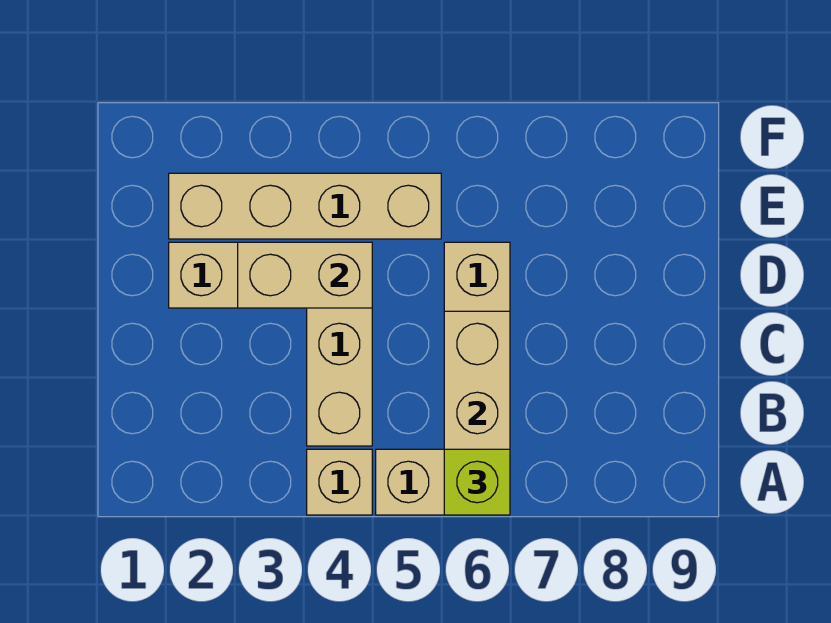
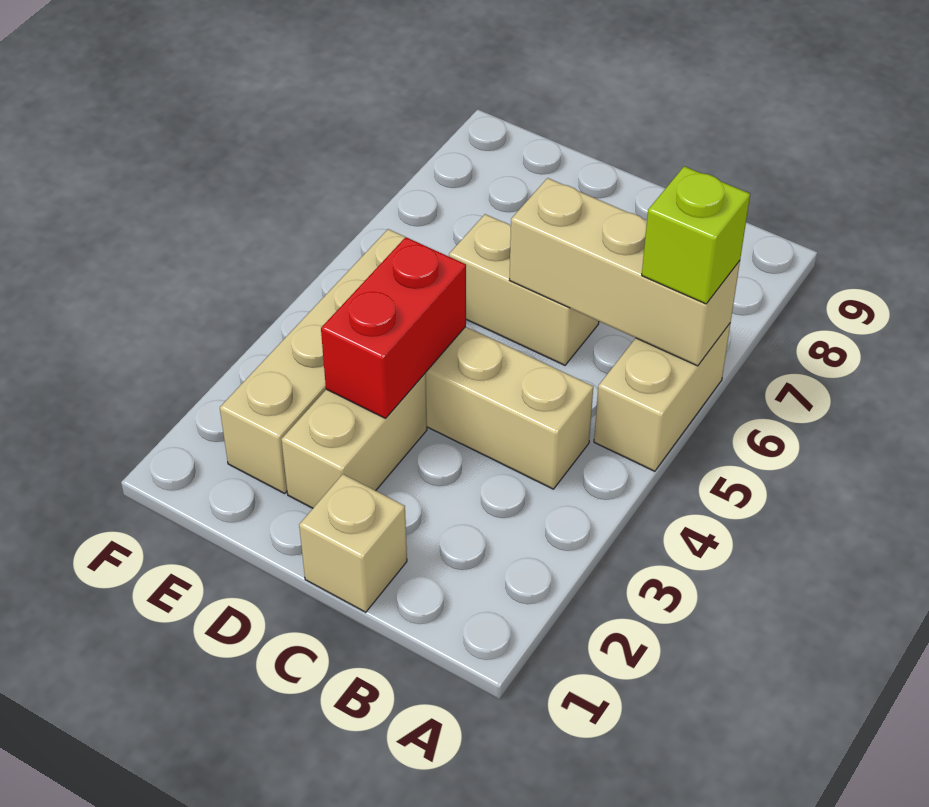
tan brick A4 level 1 -> tan brick C1 level 1
tan brick D3:D4 level 2 -> red brick D3:D4 level 2

